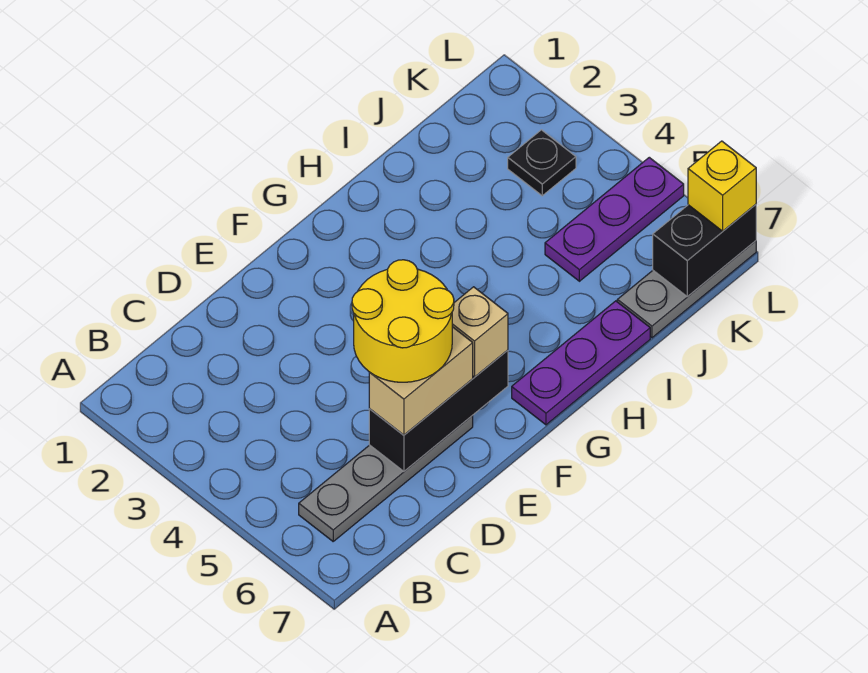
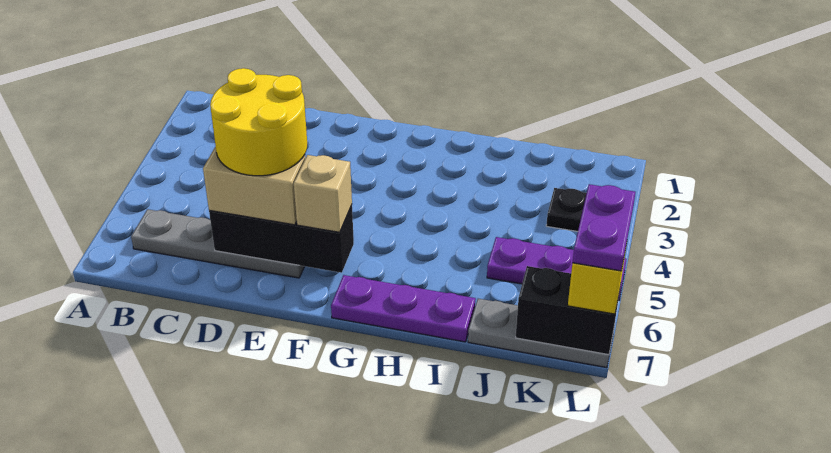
none -> purple plate L6:L7 level 4

